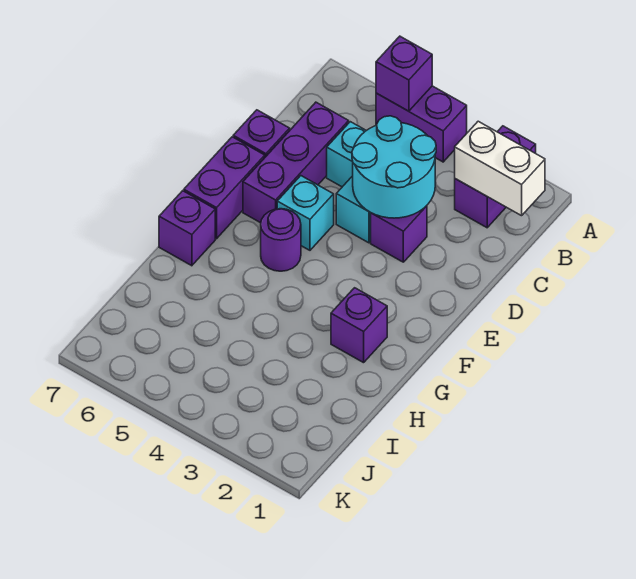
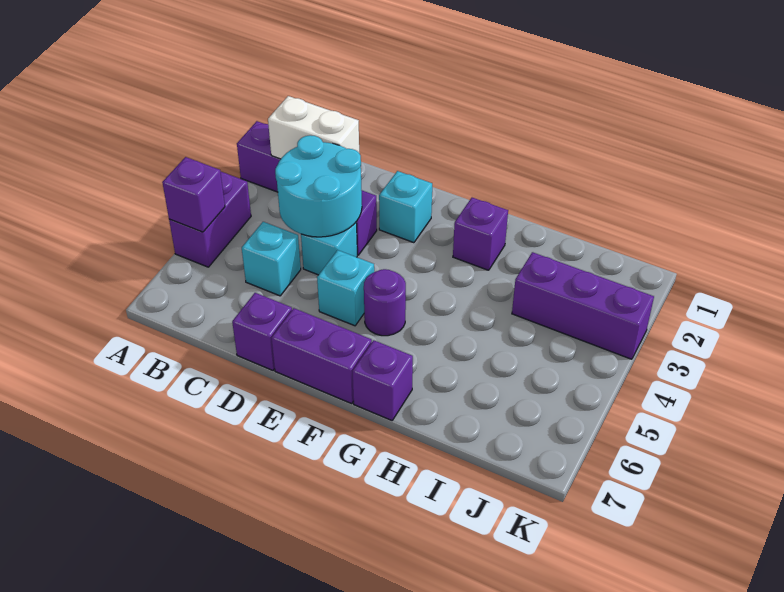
white brick B1:B2 level 2 -> white brick B2:C2 level 2
purple brick C6:E6 level 1 -> purple brick I3:K3 level 1
none -> cyan brick E2 level 1

